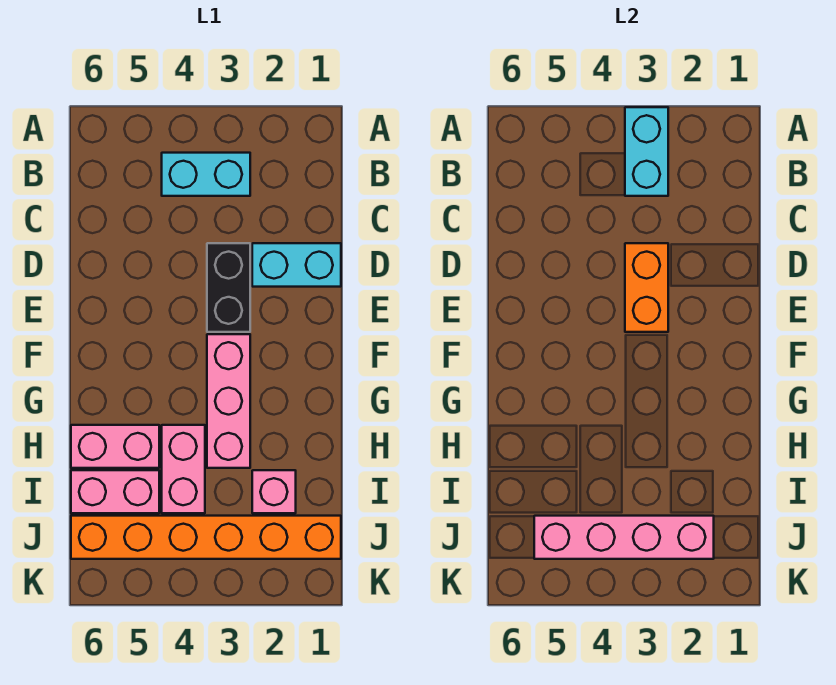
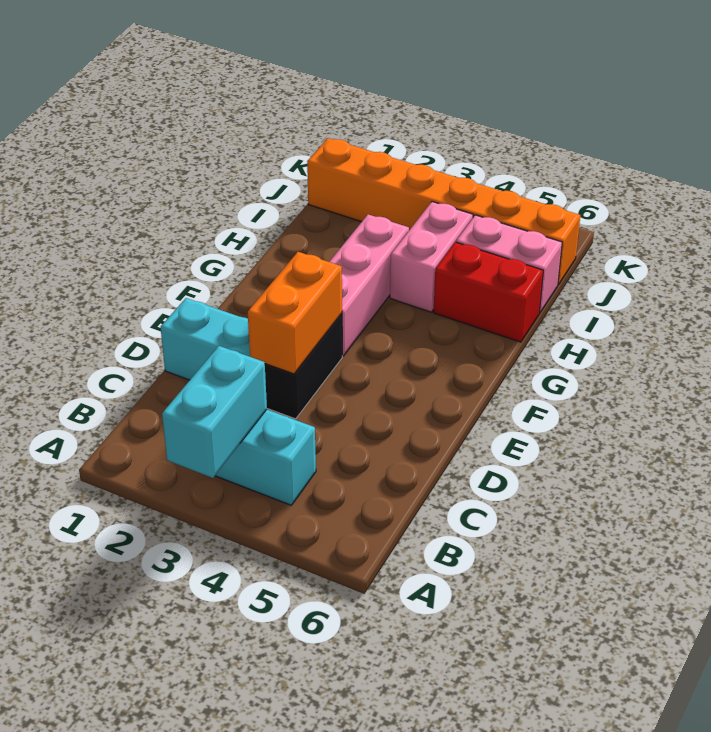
pink brick H5:H6 level 1 -> red brick H5:H6 level 1
pink brick I2 level 1 -> none
pink brick J2:J5 level 2 -> none

